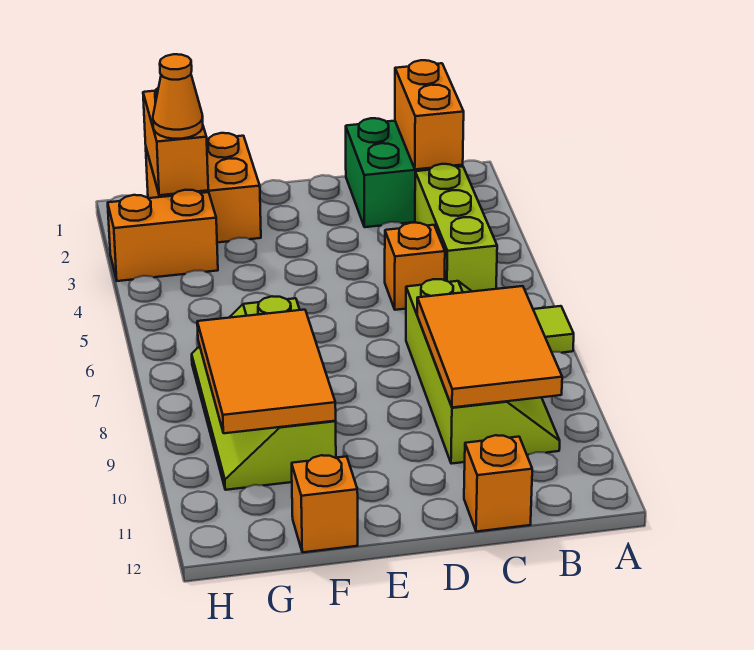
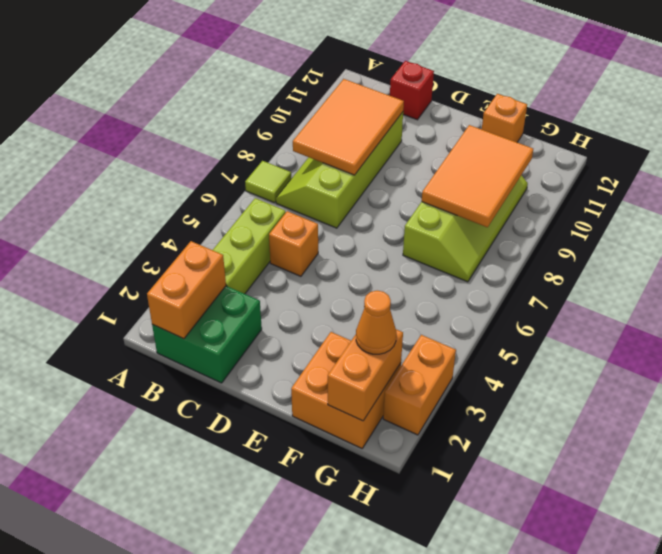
orange brick C12 level 1 -> red brick C12 level 1
orange brick G3:H3 level 1 -> orange brick H2:H3 level 1

